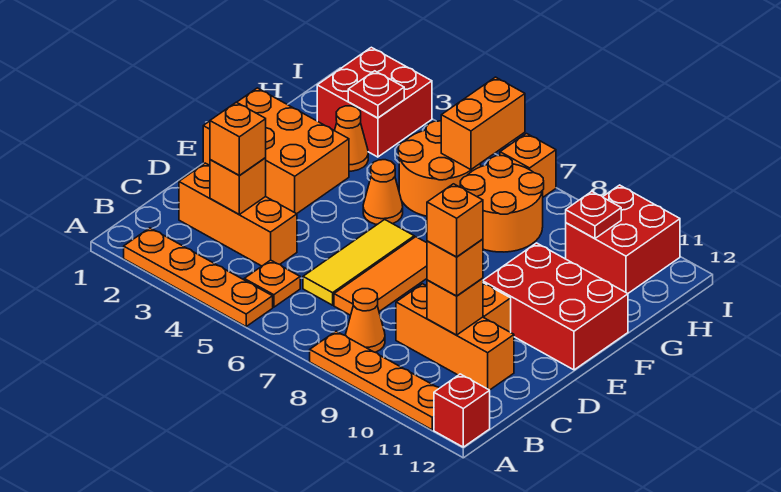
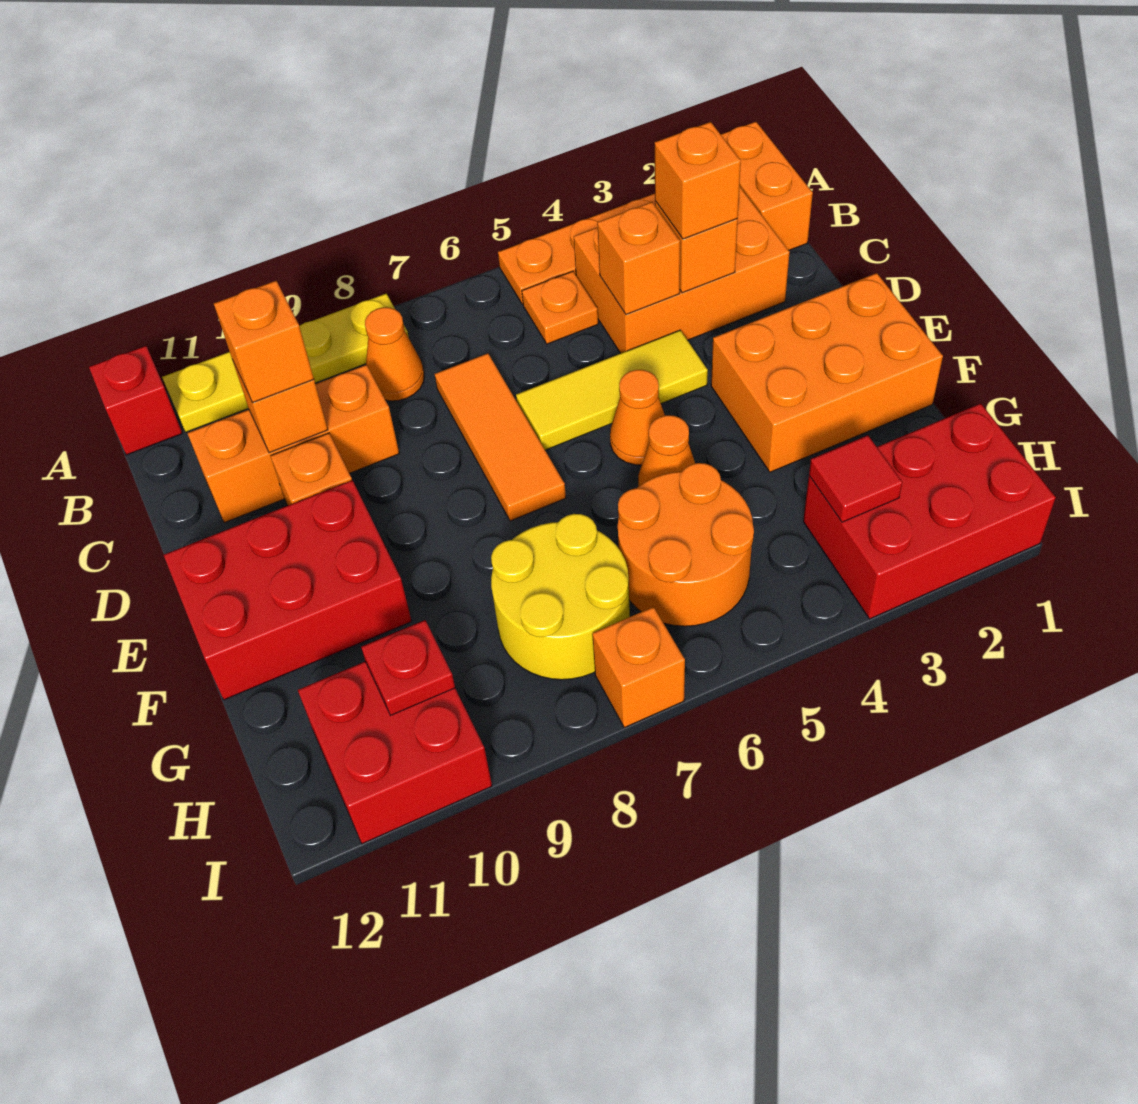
orange plate A8:A11 level 1 -> yellow plate A8:A11 level 1
orange brick C2:C4 level 1 -> orange brick B2:C4 level 1
yellow tile C6:E6 level 1 -> yellow tile D4:D6 level 1
orange brick C10 level 4 -> orange brick C4 level 2
orange cone G3 level 1 -> orange cone E5 level 1
orange round brick G7:H8 level 1 -> yellow round brick G7:H8 level 1
red brick H2:I3 level 1 -> red brick H1:I3 level 1
red plate H3 level 2 -> red tile H3 level 2
orange brick H6:I6 level 2 -> orange brick A1:B1 level 1

